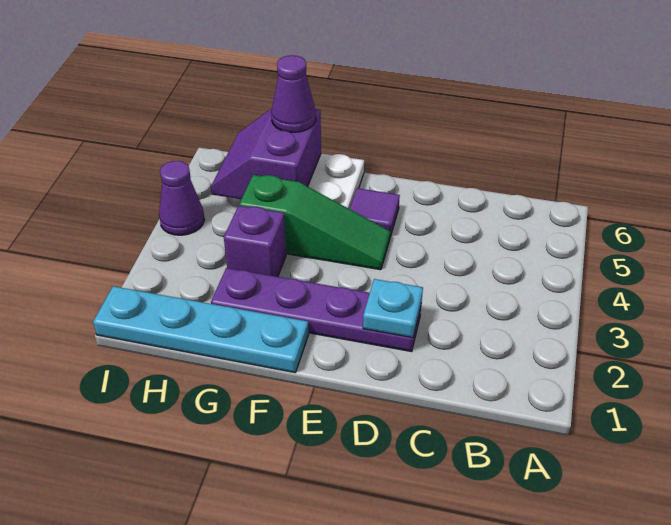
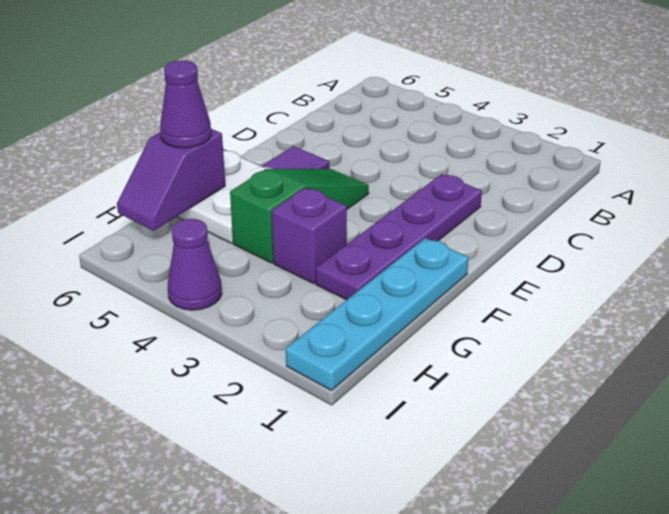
cyan plate D2 level 2 -> none
purple slope G5:H6 level 2 top G -> purple slope G6:H6 level 2 top G

